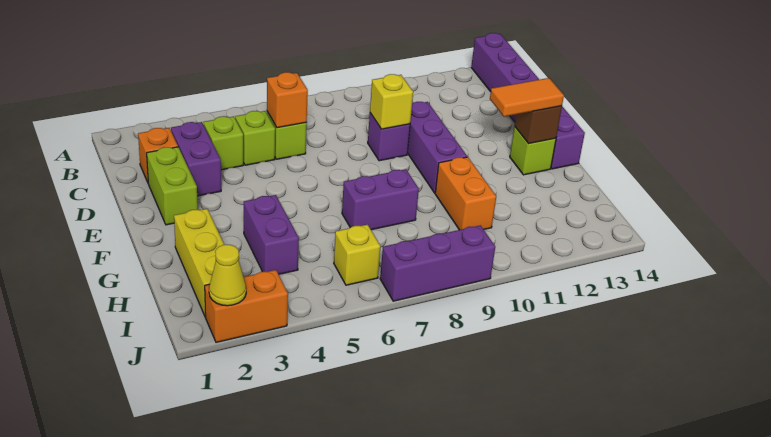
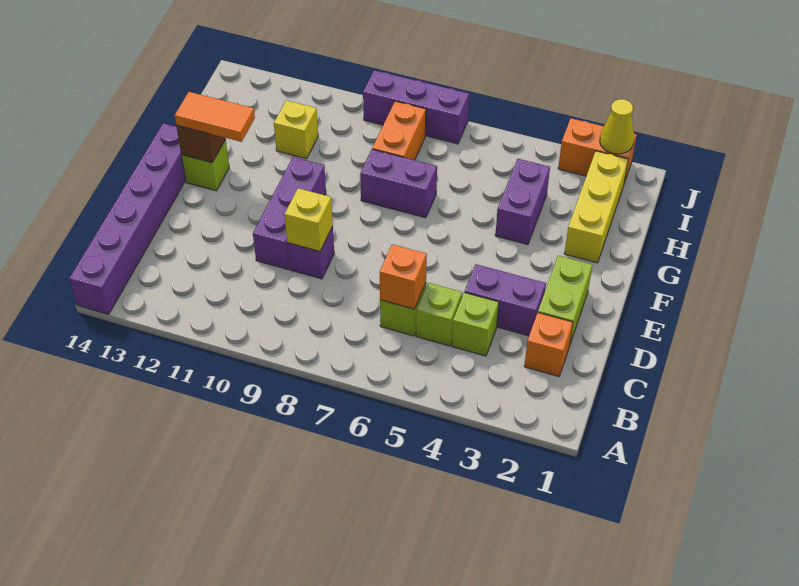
purple brick C3:D3 level 1 -> purple brick D3:D4 level 1
orange brick G10:H10 level 1 -> orange brick H8:I8 level 1
yellow brick I6 level 1 -> yellow brick H11 level 1

